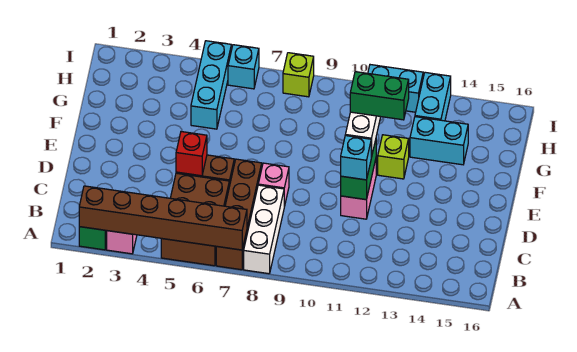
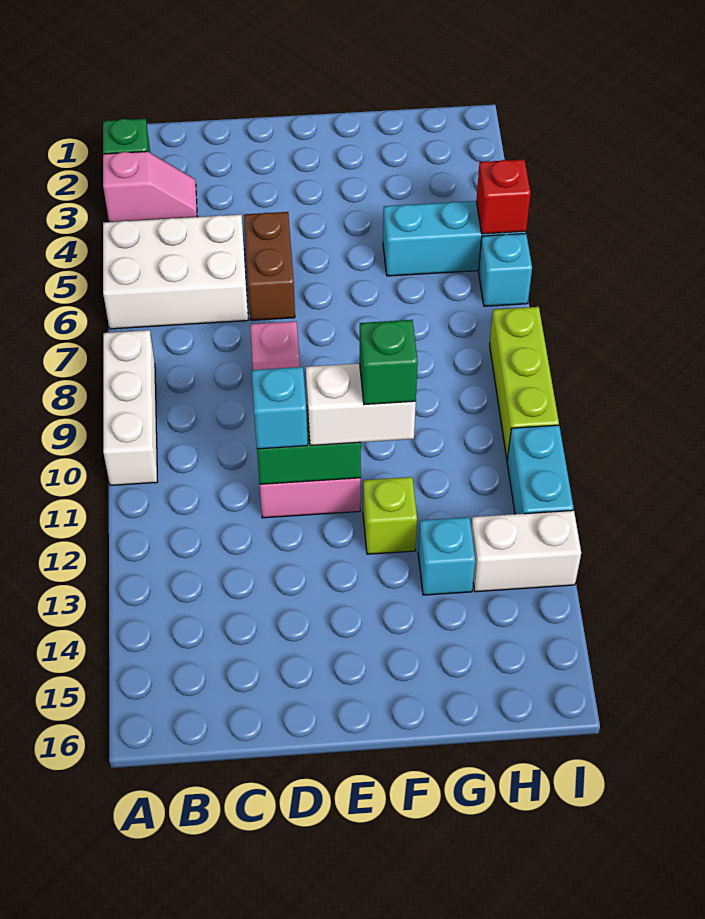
brown brick A2:A7 level 2 -> none
brown brick A5:C6 level 1 -> white brick A5:C6 level 1
brown brick A7:D7 level 1 -> none
white brick A8:C8 level 1 -> white brick A8:A10 level 1
red brick D5 level 2 -> red brick I5 level 2
green brick F11:F12 level 4 -> green brick F11 level 4
cyan brick G13:G14 level 1 -> cyan brick G13 level 1
cyan brick H13:I13 level 1 -> white brick H13:I13 level 1
lime brick I8 level 1 -> lime brick I8:I10 level 1

